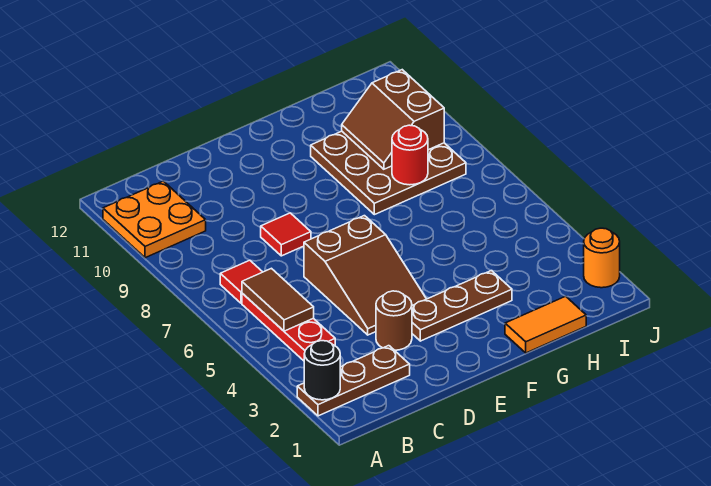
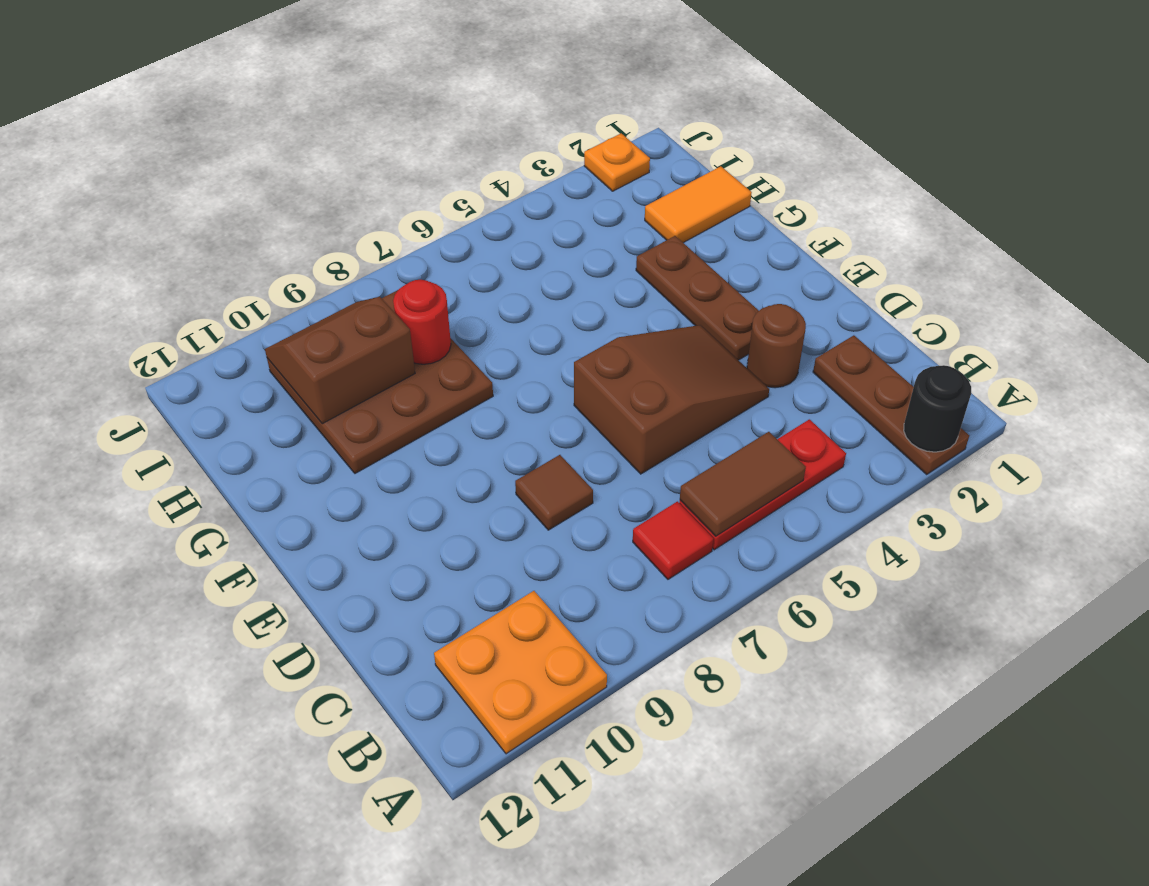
red tile D8 level 1 -> brown tile D8 level 1
orange tile G1:H1 level 1 -> orange tile H1:H2 level 1
brown slope H9:I10 level 2 top I -> brown slope H9:I10 level 2 top H
orange round brick J2 level 1 -> orange plate J2 level 1

